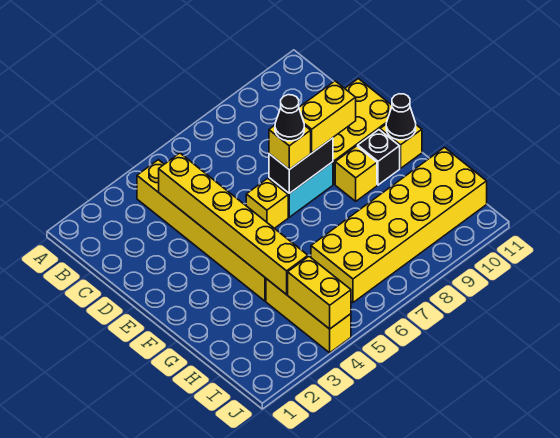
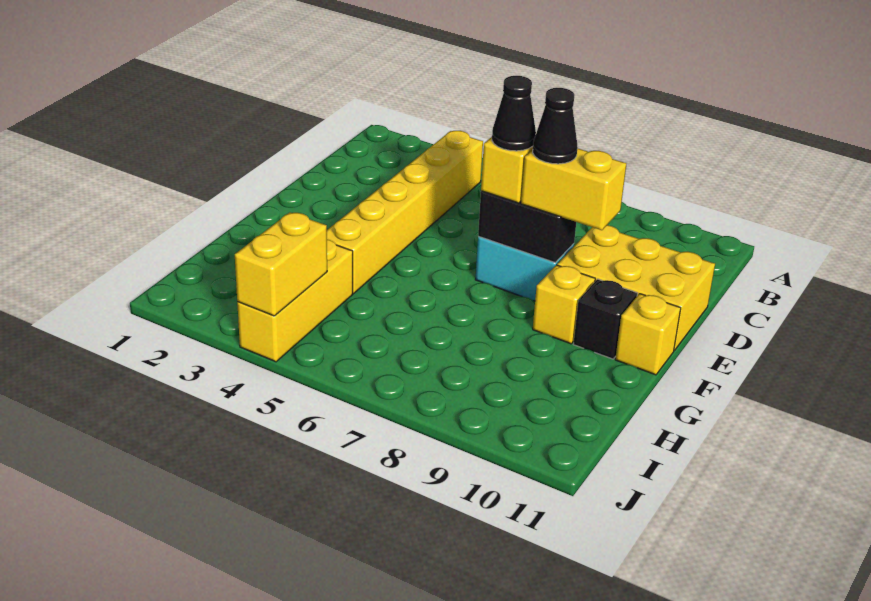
yellow brick C4:H4 level 2 -> none
yellow brick E6 level 1 -> none
black cone F11 level 2 -> black cone E8 level 4
yellow brick H6:I11 level 1 -> none

